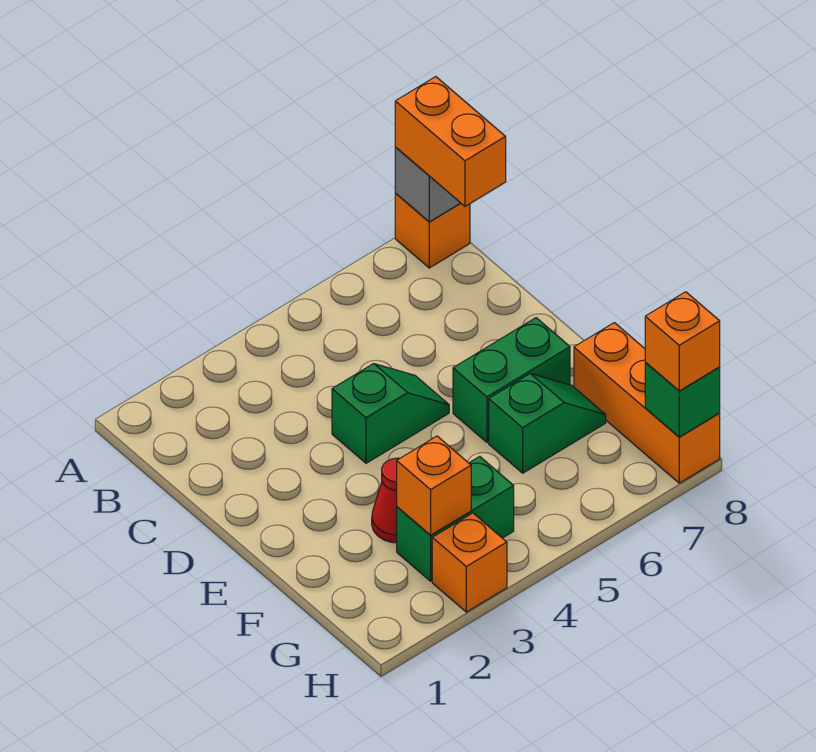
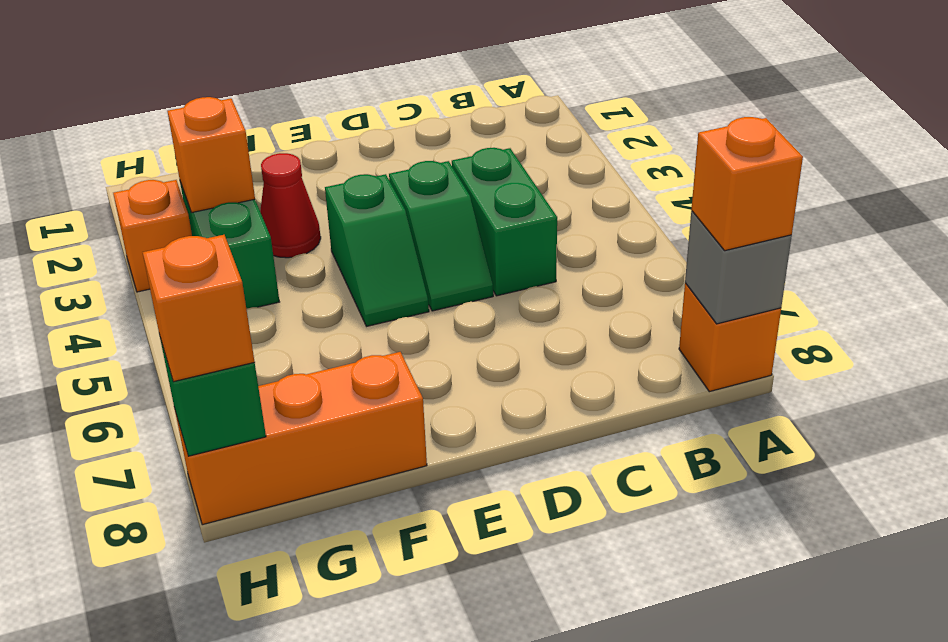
orange brick A8:B8 level 3 -> orange brick A8 level 3
green brick E6:E7 level 1 -> green brick C4:C5 level 1
green slope F6:F7 level 1 top 6 -> green slope E4:E5 level 1 top 4

